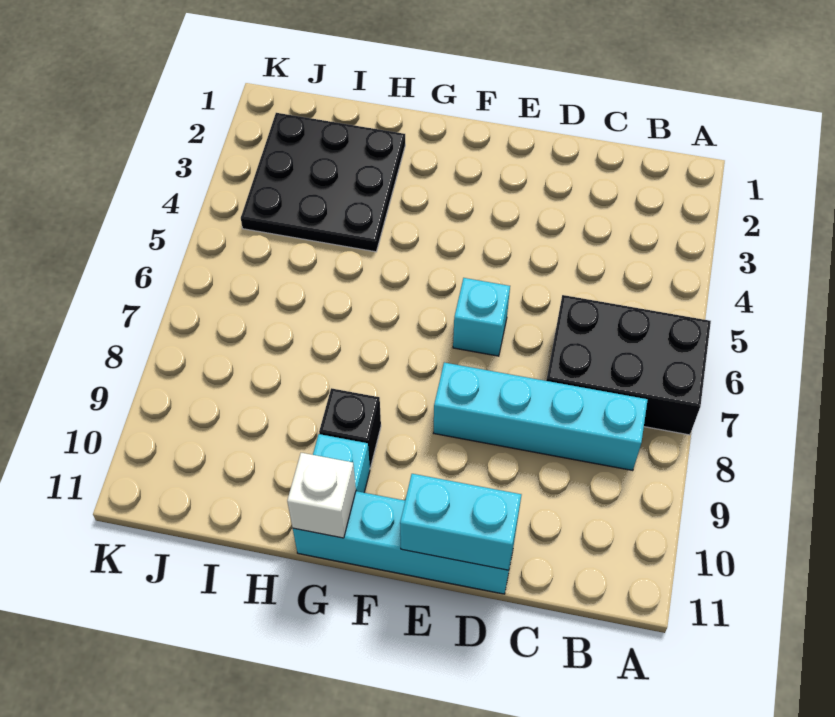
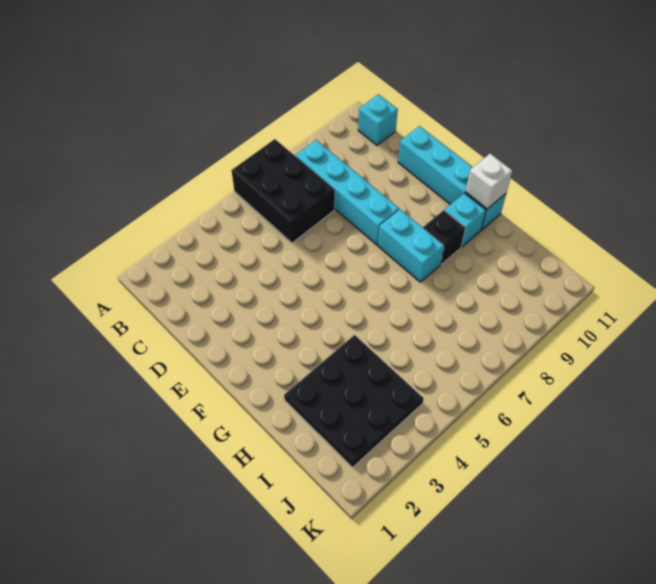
cyan brick D11:E11 level 2 -> cyan brick F8:G8 level 1
cyan brick E6 level 1 -> cyan brick B11 level 1

